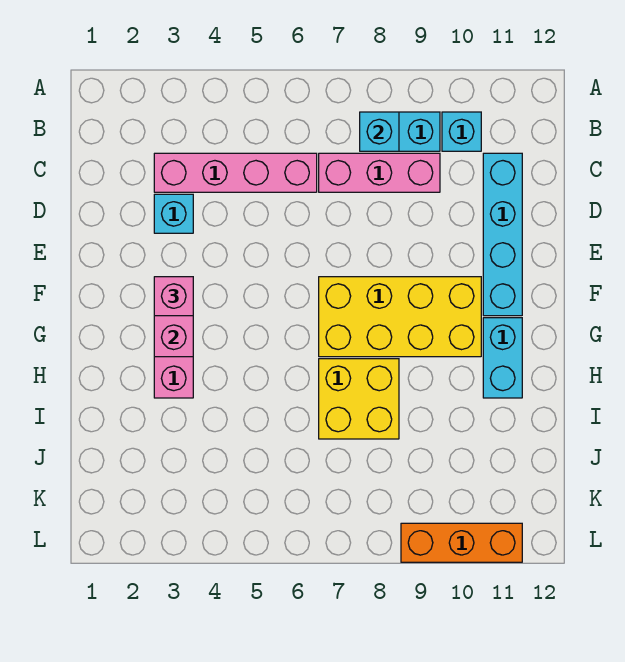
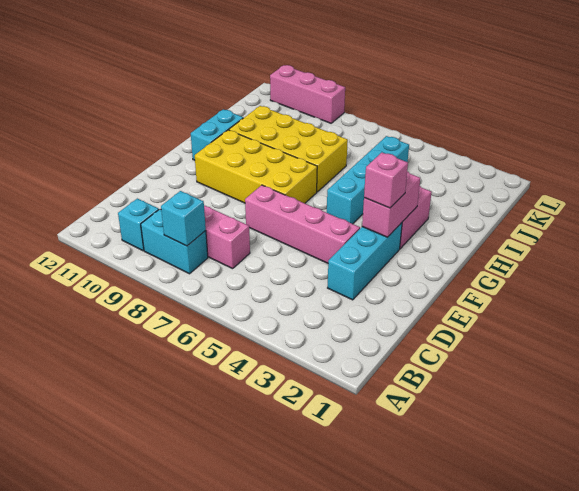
pink brick C3:C6 level 1 -> pink brick E4:E7 level 1
cyan brick C11:F11 level 1 -> cyan brick G5:J5 level 1
cyan brick D3 level 1 -> cyan brick D3:F3 level 1
yellow brick H7:I8 level 1 -> yellow brick H7:I10 level 1
orange brick L9:L11 level 1 -> pink brick L9:L11 level 1

